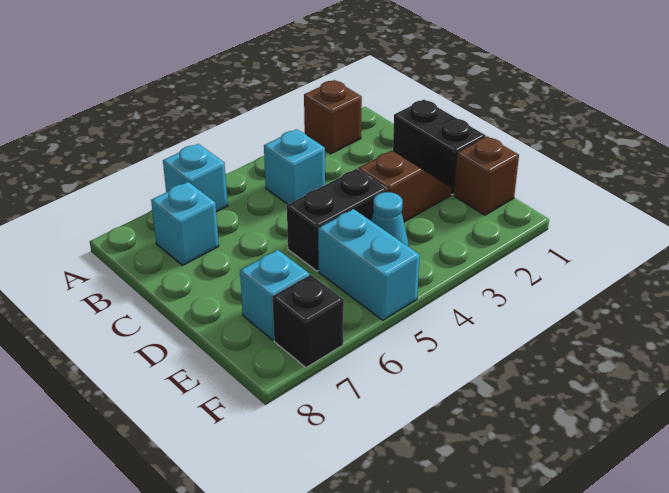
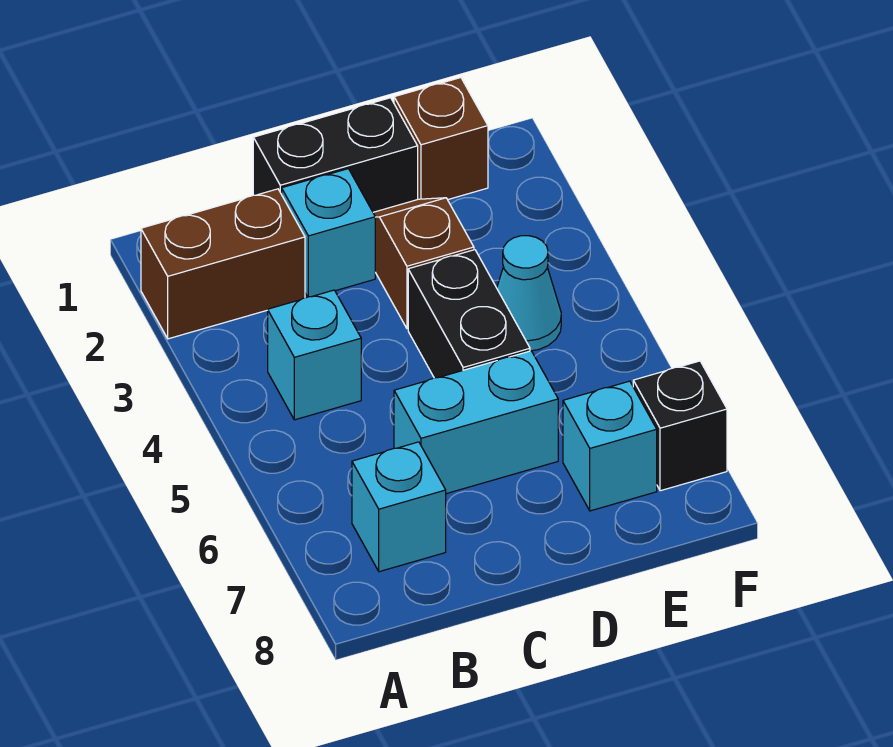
brown brick A2 level 1 -> brown brick A2:B2 level 1
cyan brick A6 level 1 -> cyan brick C2 level 1
cyan brick E5:F5 level 1 -> cyan brick C6:D6 level 1

